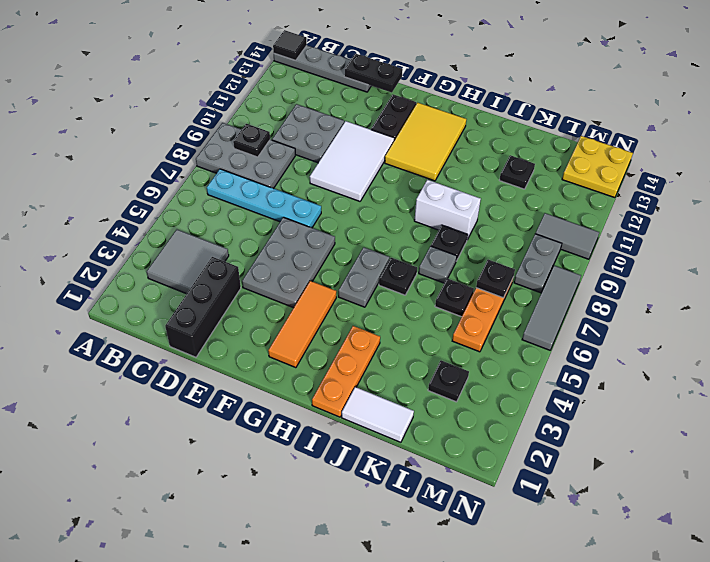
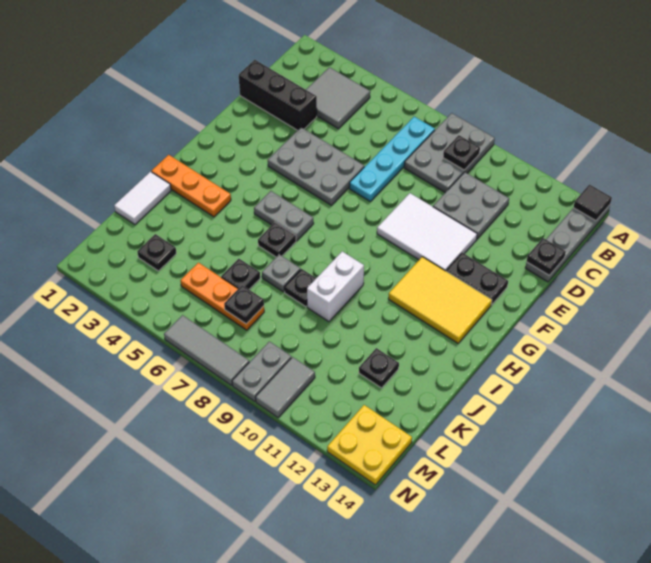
black plate D14:E14 level 2 -> black plate D14 level 2
orange tile G2:G4 level 1 -> none
grey plate M8:M9 level 1 -> grey plate M9:N9 level 1

